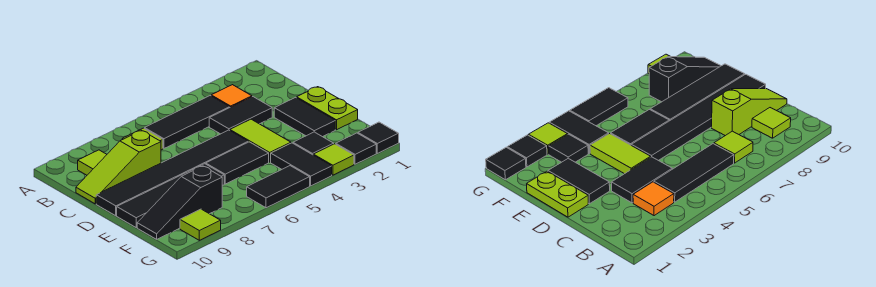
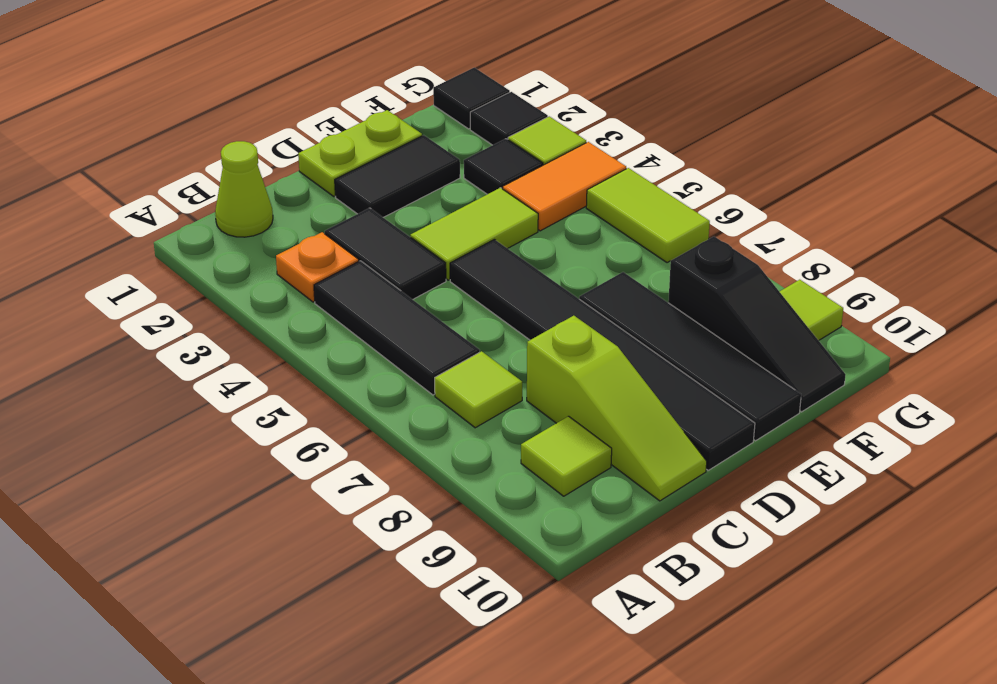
none -> lime cone B1 level 1
orange tile B3 level 1 -> orange plate B3 level 1
black tile E5:E6 level 1 -> none
black tile F4:G4 level 1 -> orange tile F4:G4 level 1
black tile G5:G6 level 1 -> lime tile G5:G6 level 1

